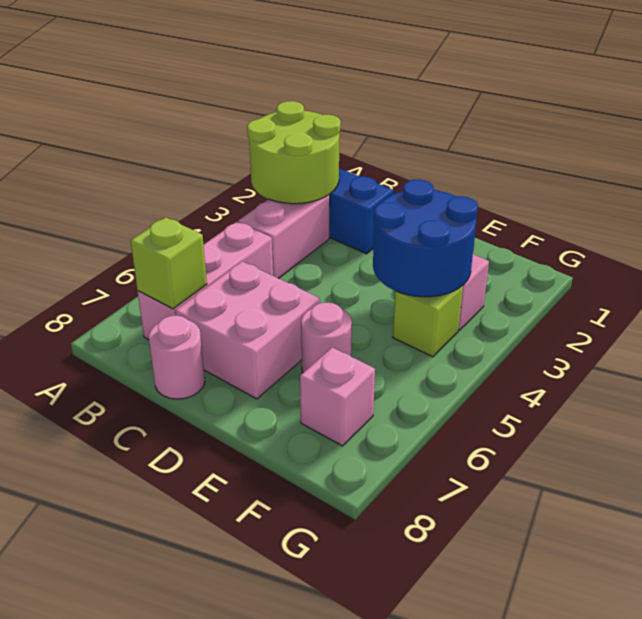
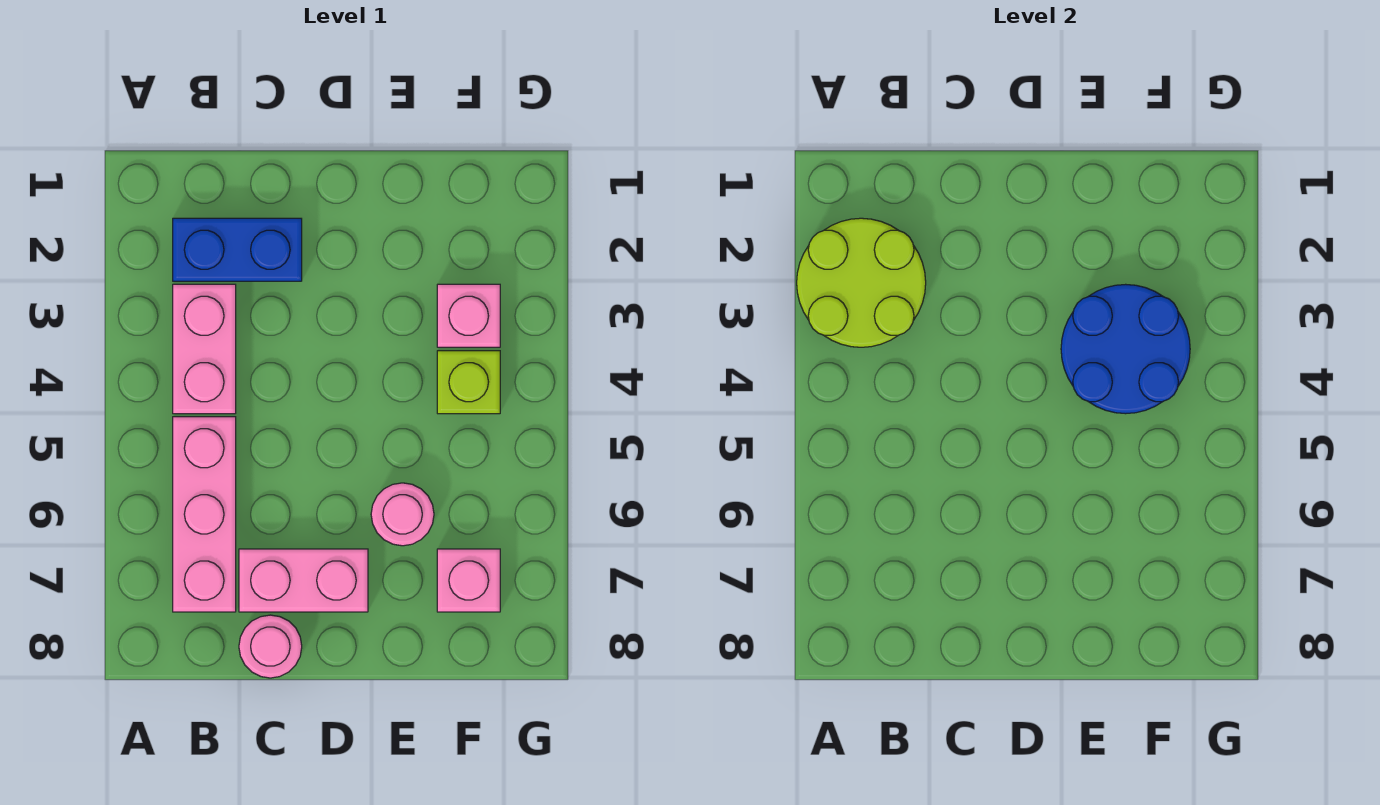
lime brick B7 level 2 -> none
pink brick C6:D7 level 1 -> pink brick C7:D7 level 1

